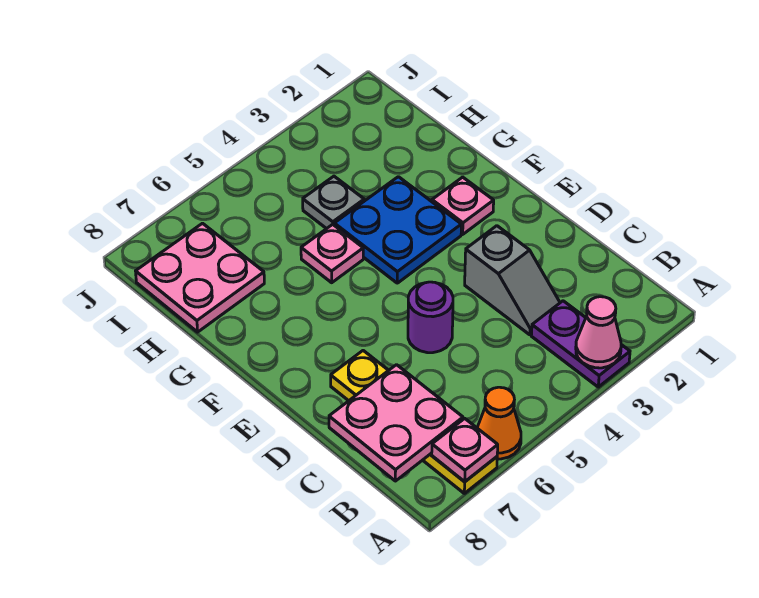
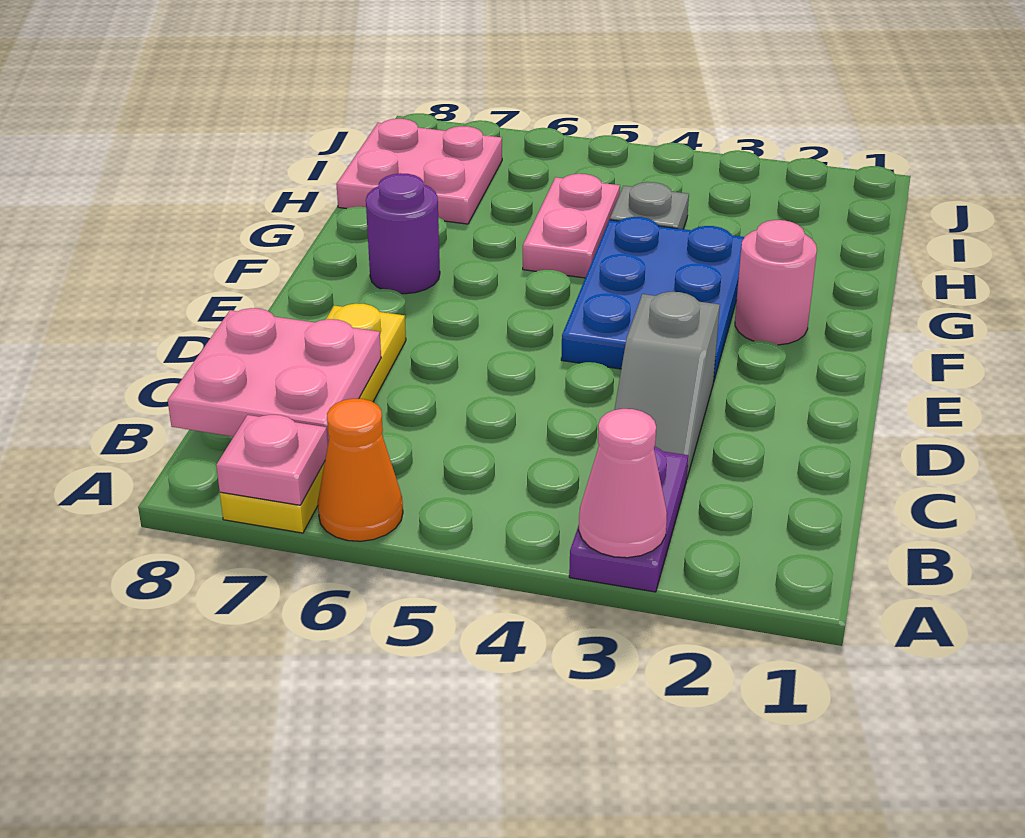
purple round brick D5 level 1 -> purple round brick F7 level 1
pink plate F2 level 1 -> pink round brick F2 level 1
blue plate F3:G4 level 1 -> blue plate E3:G4 level 1
pink plate G5 level 1 -> pink plate G5:H5 level 1

